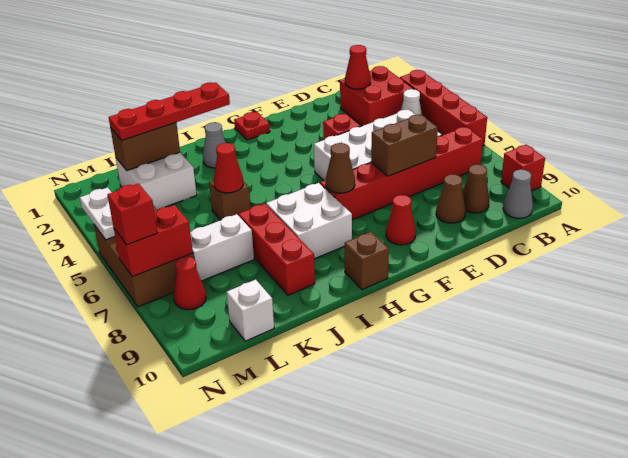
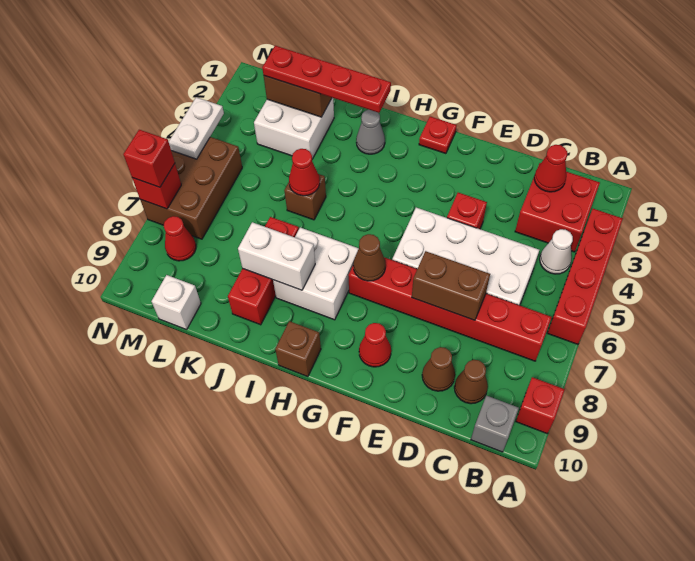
grey cone B10 level 1 -> grey brick B10 level 1
white brick K7:L7 level 1 -> white brick I8:J8 level 2
red brick M7:N7 level 2 -> red brick N7 level 2

